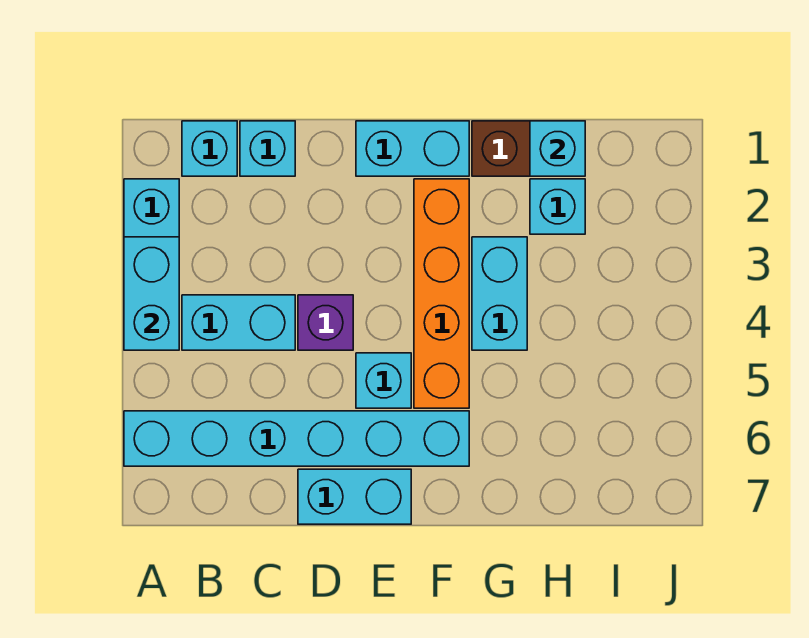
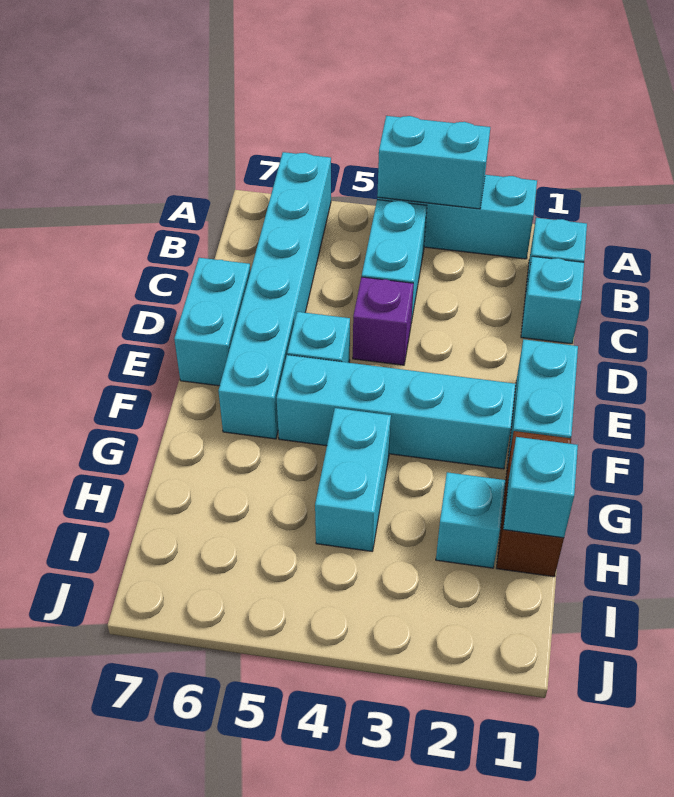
orange brick F2:F5 level 1 -> cyan brick F2:F5 level 1
cyan brick G3:G4 level 1 -> cyan brick G4:H4 level 1

